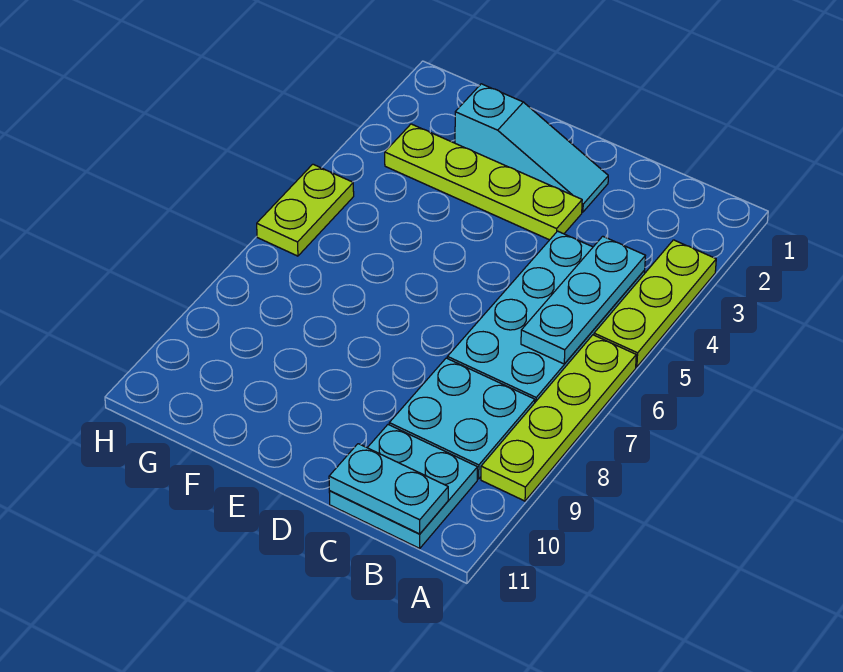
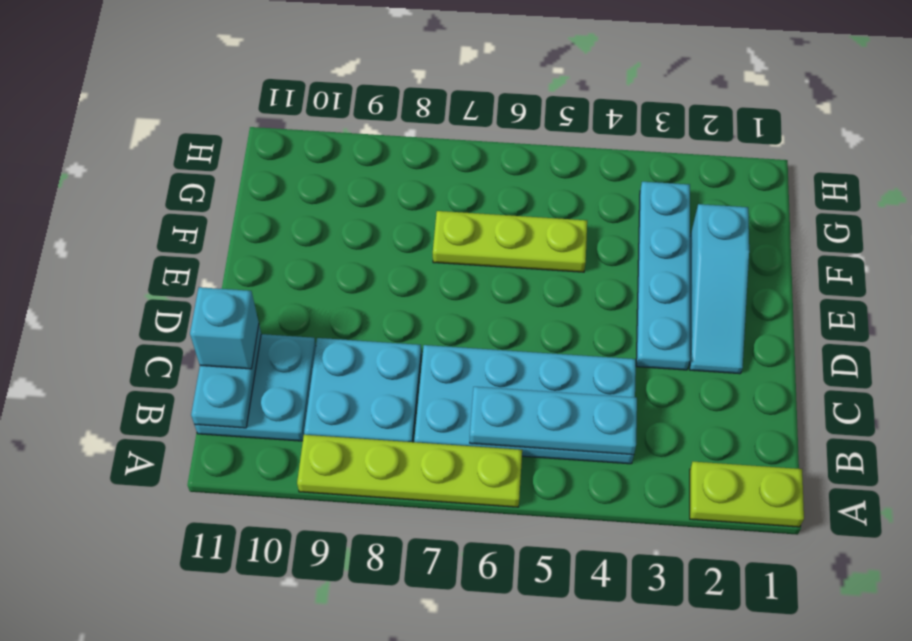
lime plate A3:A5 level 1 -> lime plate F5:F7 level 1
none -> cyan brick C11 level 3
lime plate D3:G3 level 1 -> cyan plate D3:G3 level 1
lime plate H5:H6 level 1 -> lime plate A1:A2 level 1

